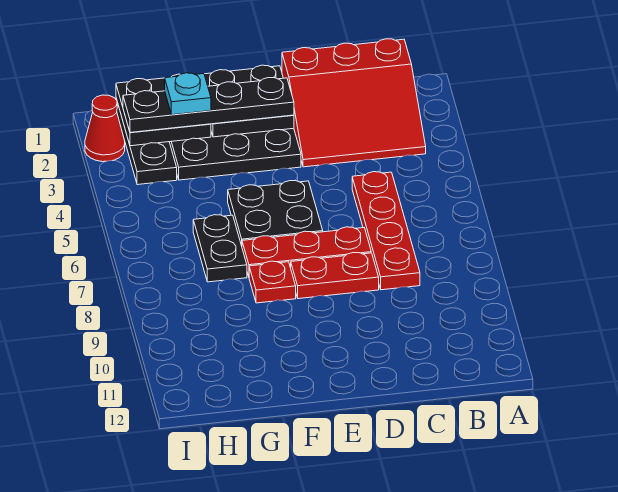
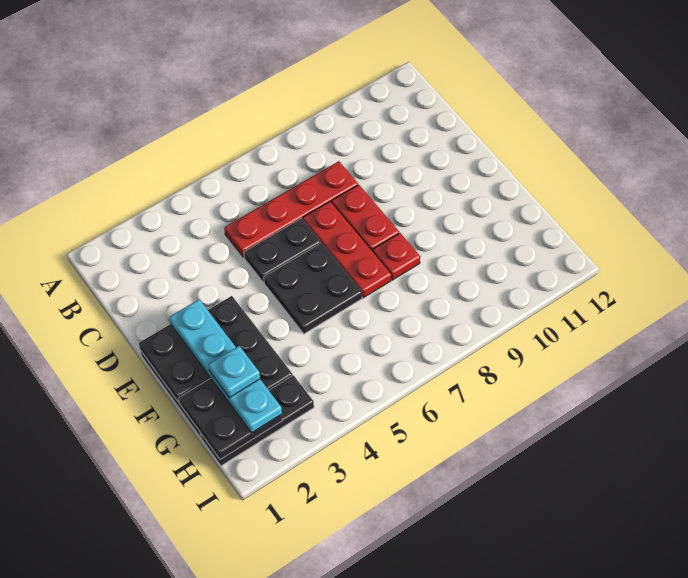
red slope B1:D3 level 1 top 1 -> none
black plate E2:H2 level 3 -> cyan plate E2:H2 level 3
black plate G6:G7 level 1 -> black plate D5:D6 level 1
red cone I2 level 1 -> none

